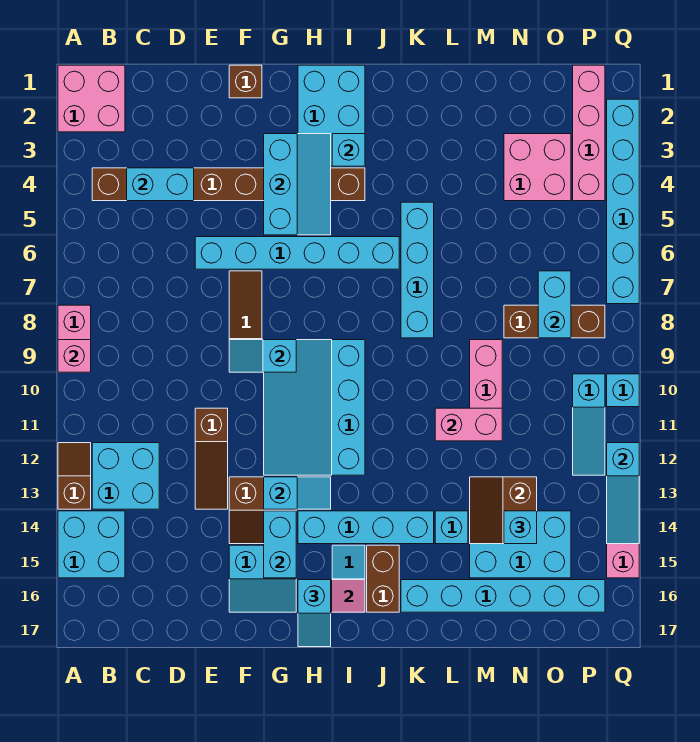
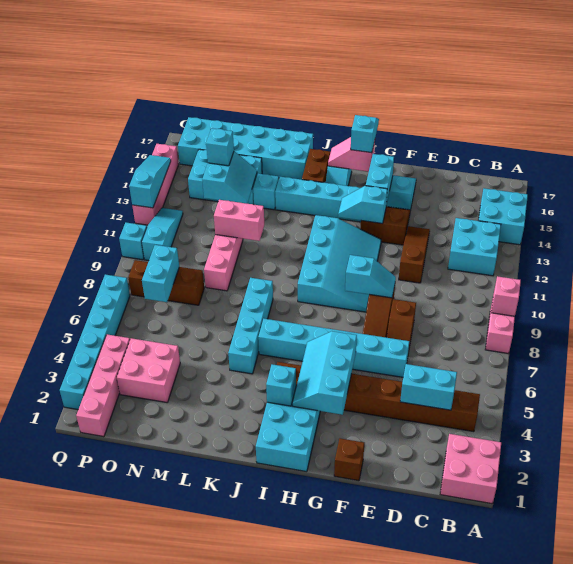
brown slope A12:A13 level 1 top 13 -> brown slope E7:E8 level 1 top 8
cyan brick K16:P16 level 1 -> cyan brick K16:P17 level 1
brown slope M13:N14 level 2 top N -> cyan slope M13:N14 level 2 top N

